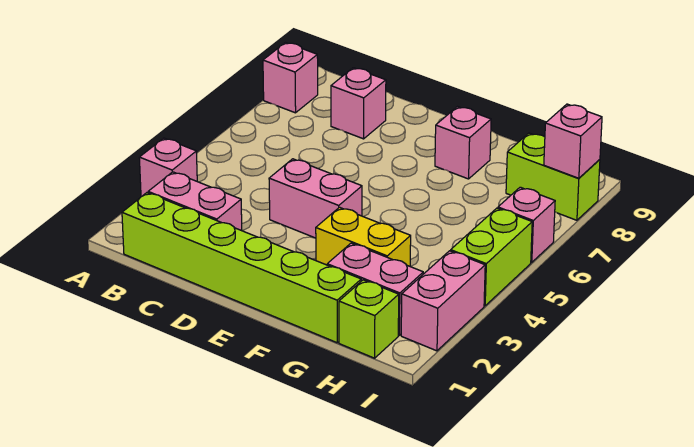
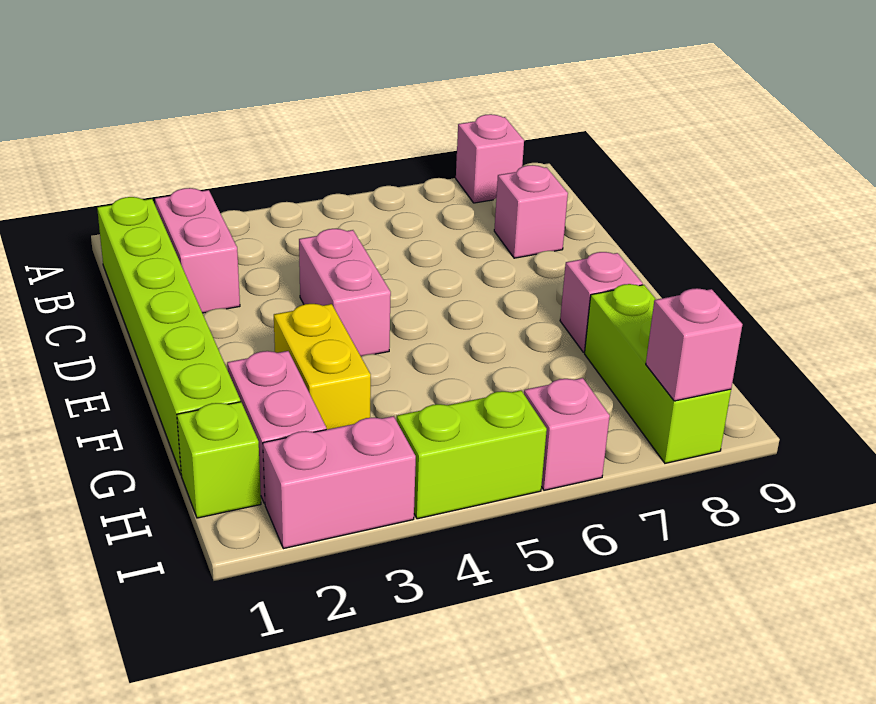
pink brick A3 level 1 -> none
lime brick H8:I8 level 1 -> lime brick G8:I8 level 1

